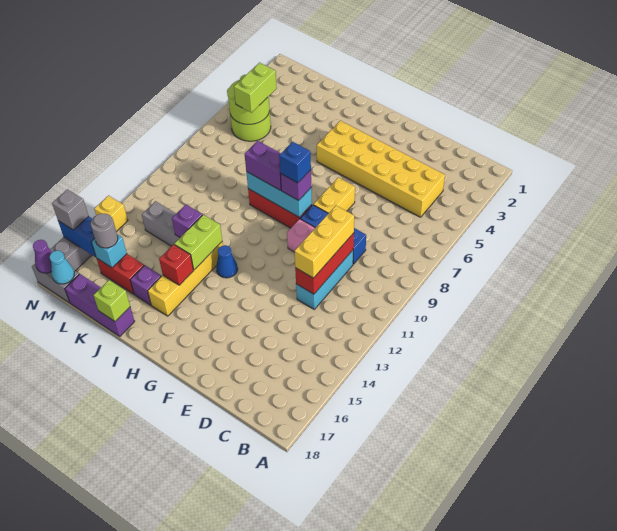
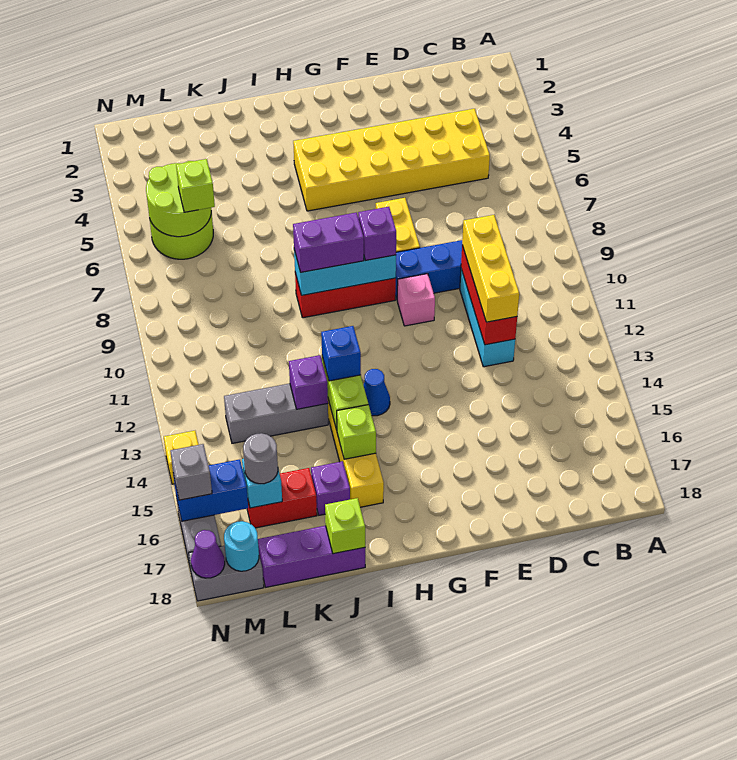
blue brick G9 level 4 -> blue brick I13 level 3
red brick I15 level 2 -> lime brick I15 level 2
lime brick L5:L6 level 3 -> lime brick L6 level 3
cyan cone M18 level 2 -> cyan round brick M18 level 2

